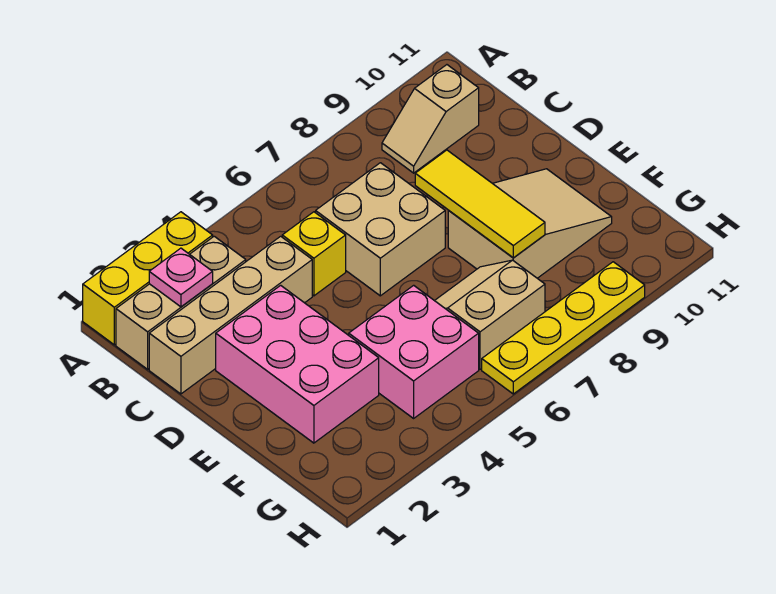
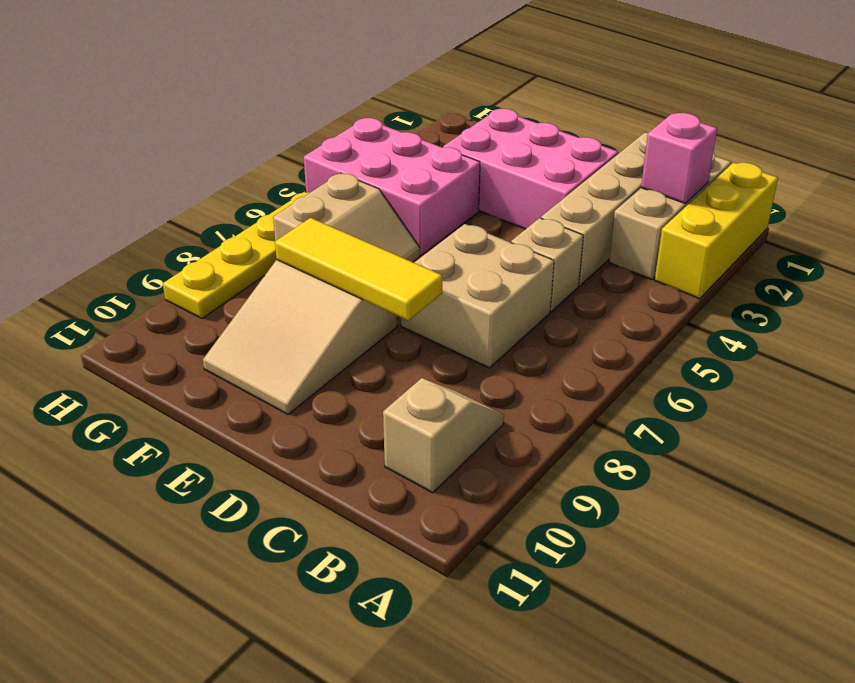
pink plate B2 level 2 -> pink brick B2 level 2
yellow brick C5 level 1 -> tan brick C5 level 1
pink brick F4:G5 level 1 -> pink brick F4:H5 level 1

